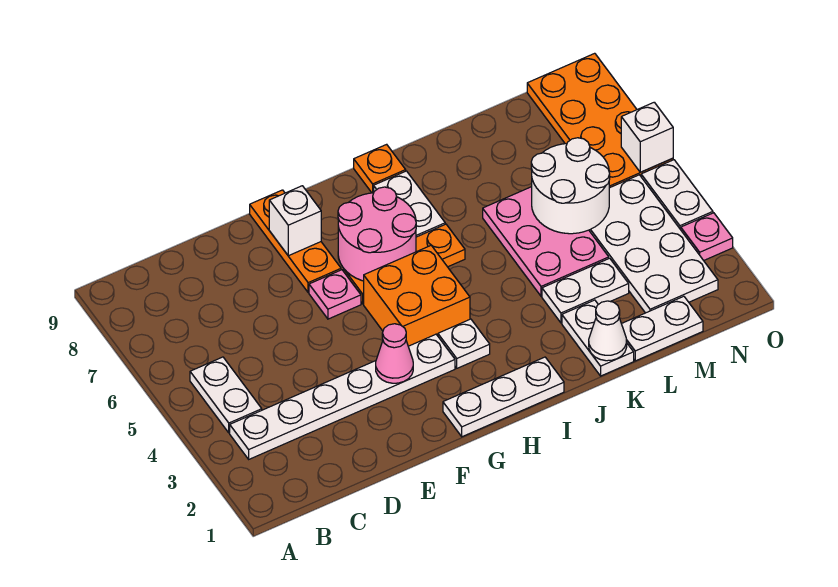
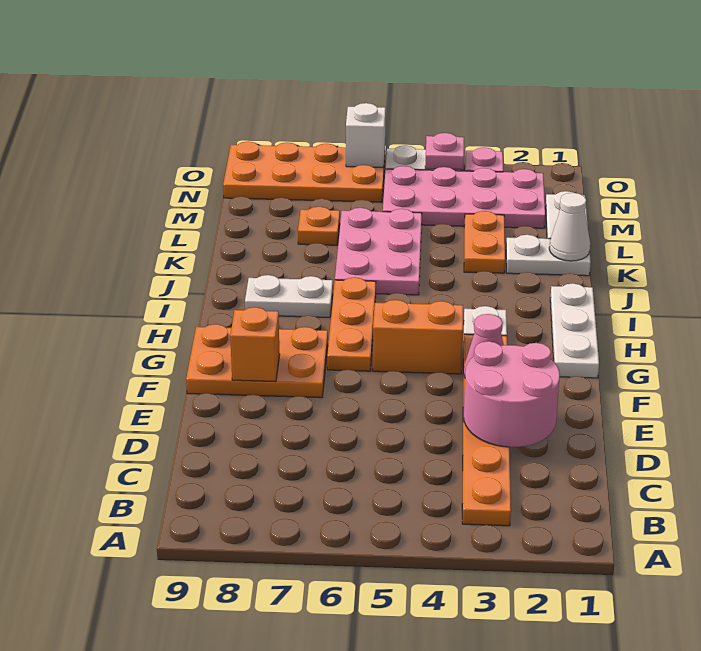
white plate B3:G3 level 1 -> orange plate B3:G3 level 1
white plate B4:B5 level 1 -> none
pink plate F6 level 1 -> pink plate O4 level 2
orange plate F7:F9 level 1 -> orange plate F7:G9 level 1
white brick F8 level 2 -> orange brick F8 level 2
orange brick G4:H5 level 1 -> orange brick G4:G5 level 1
pink round brick G6:H7 level 2 -> pink round brick D2:E3 level 2
orange plate I9 level 1 -> orange plate L7 level 1
white plate K3:L3 level 1 -> orange plate K3:L3 level 1
pink plate K4:L6 level 1 -> pink plate J5:L6 level 1
white round brick L5:M6 level 2 -> none
white plate M2:N5 level 1 -> pink plate M2:N5 level 1

